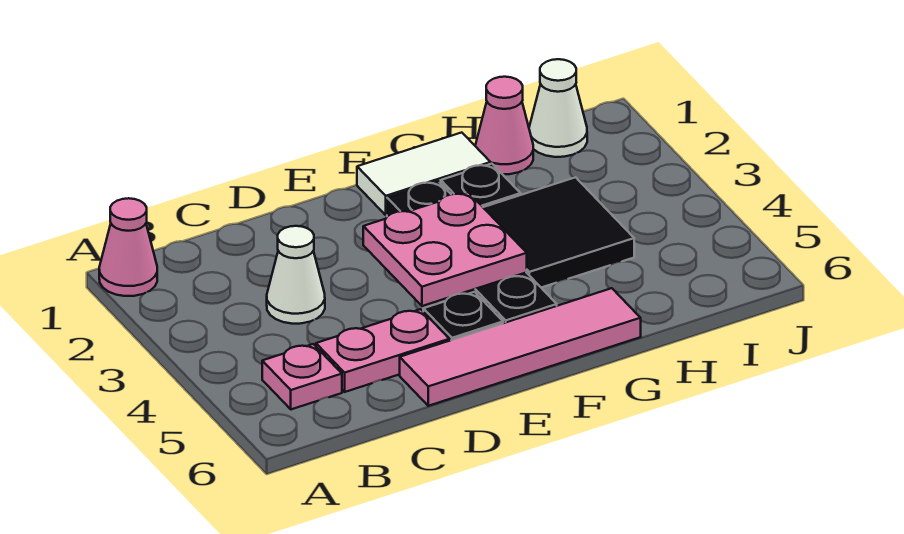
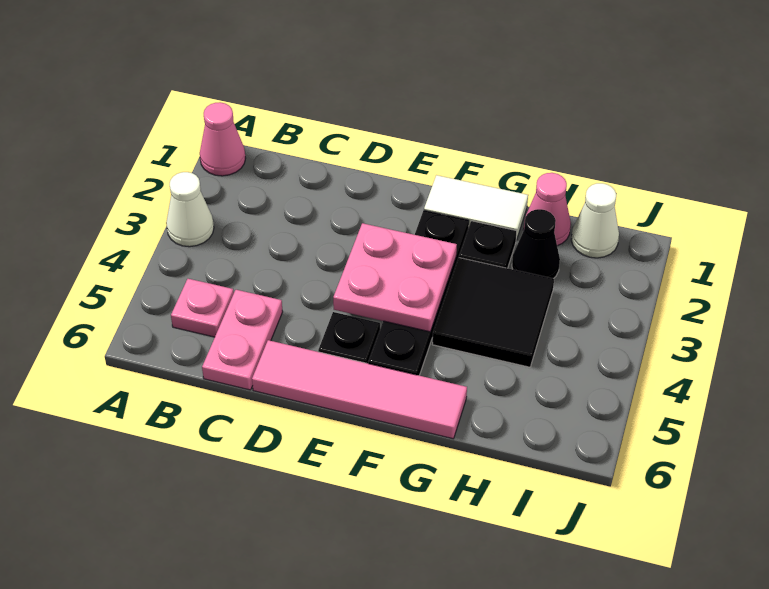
white cone C3 level 1 -> white cone A3 level 1
pink plate C5:D5 level 1 -> pink plate C5:C6 level 1
none -> black cone H2 level 1

